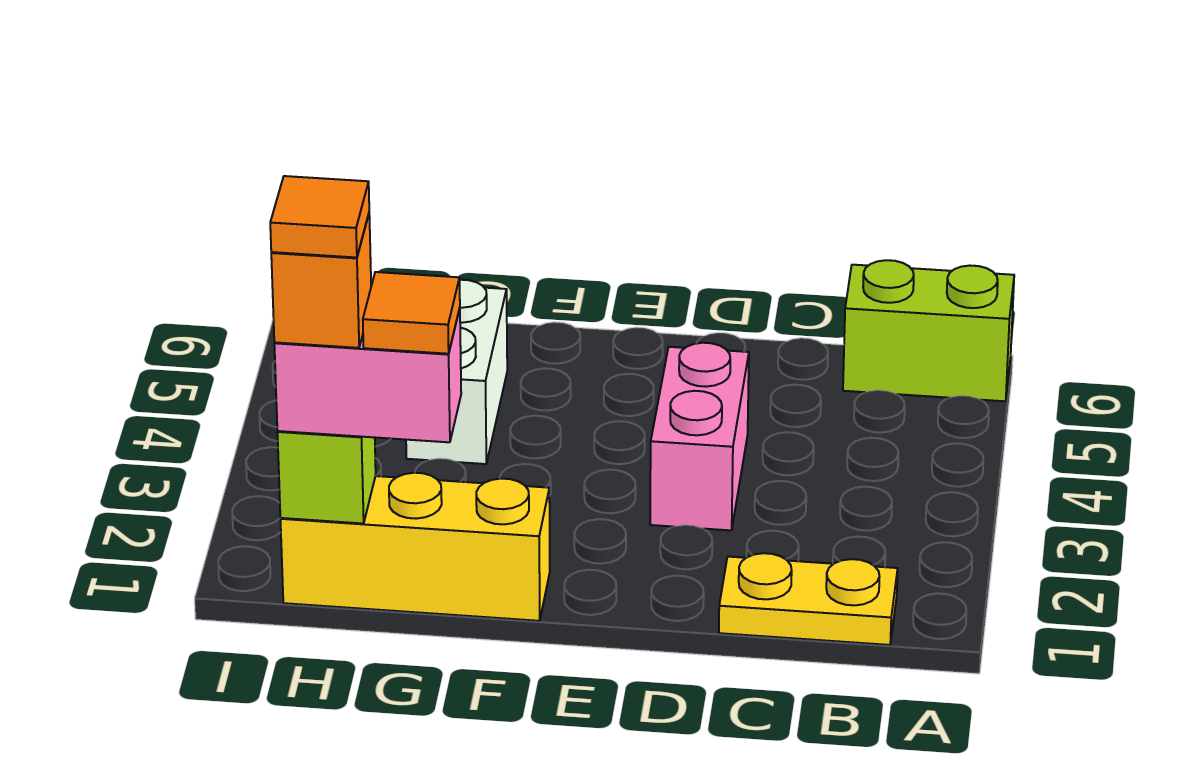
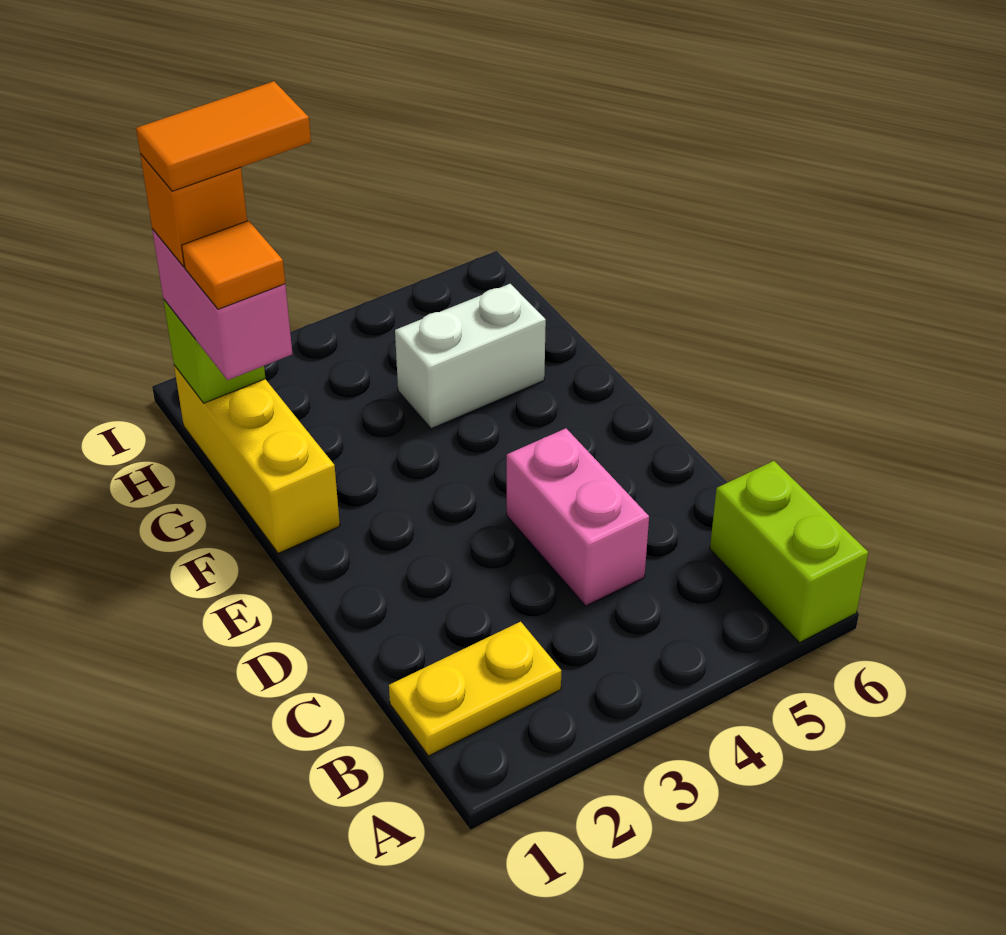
yellow plate B1:C1 level 1 -> yellow plate B1:B2 level 1
pink brick D3:D4 level 1 -> pink brick C4:D4 level 1
orange tile H1 level 5 -> orange tile H1:H2 level 5

